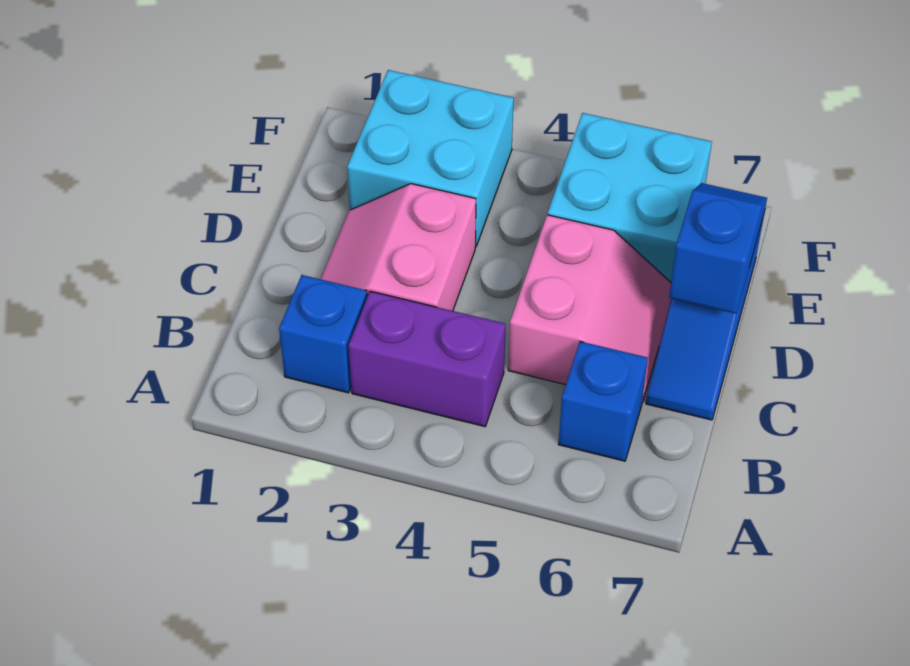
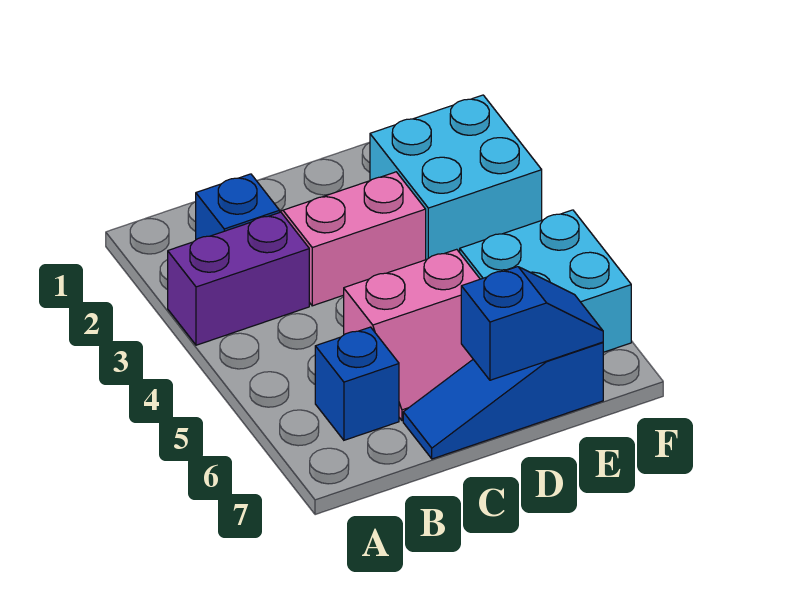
purple brick B3:B4 level 1 -> purple brick A3:B3 level 1

